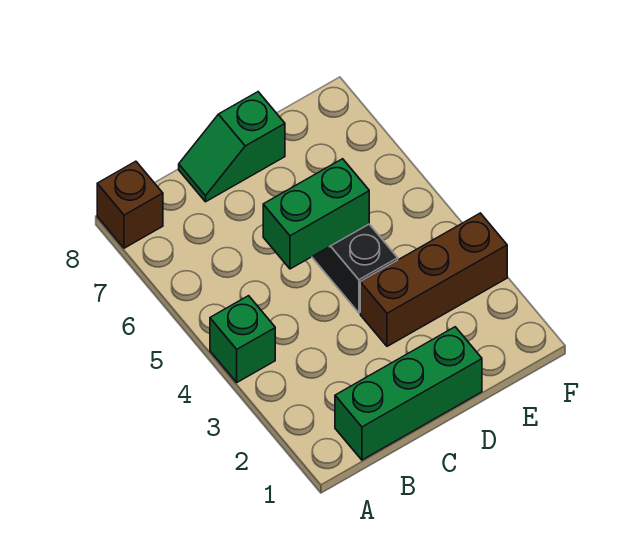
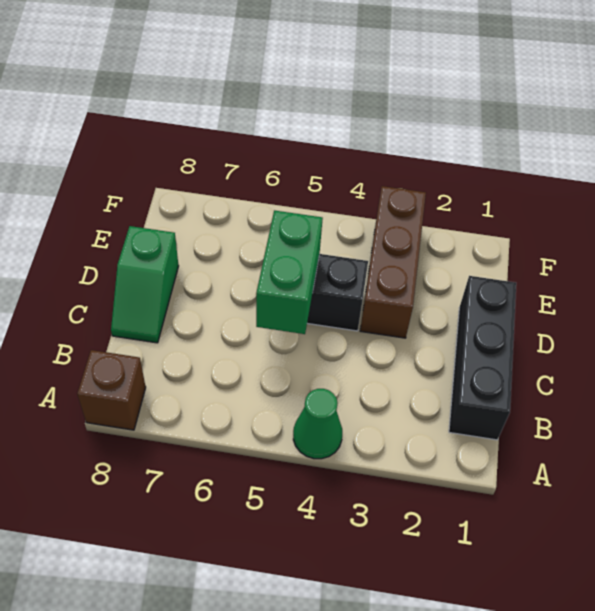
green brick A4 level 1 -> green cone A4 level 1
green brick B1:D1 level 1 -> black brick B1:D1 level 1

